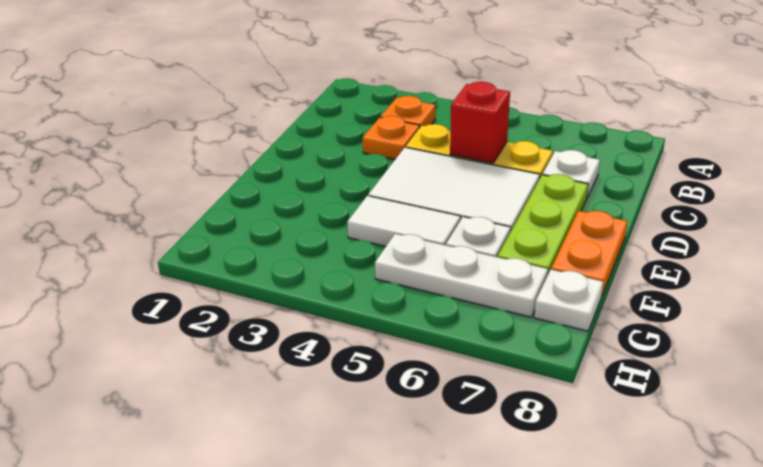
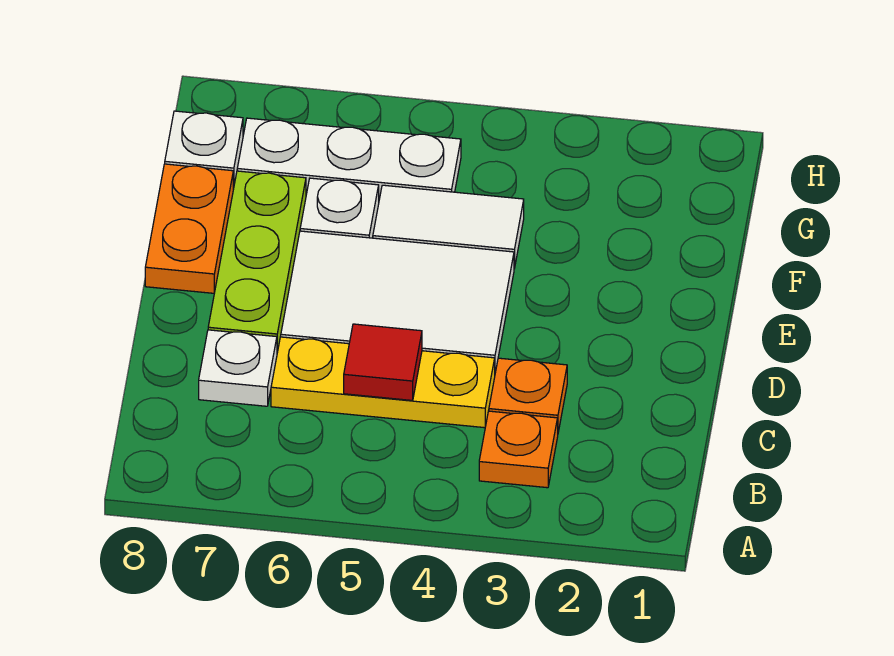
red brick C5 level 2 -> red tile C5 level 2

